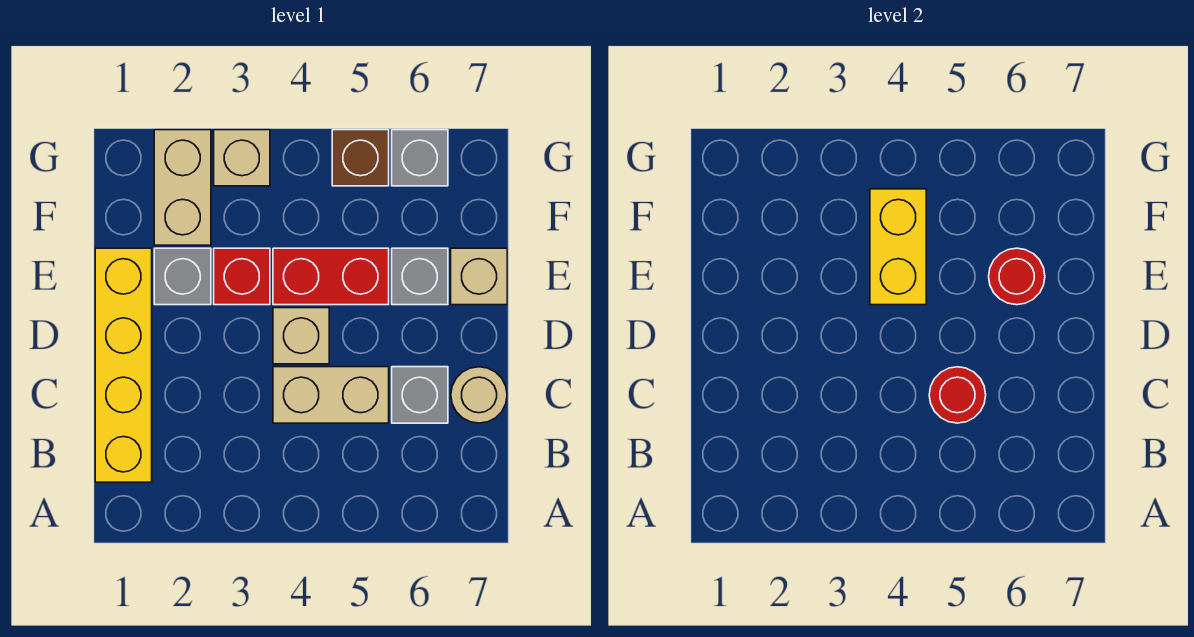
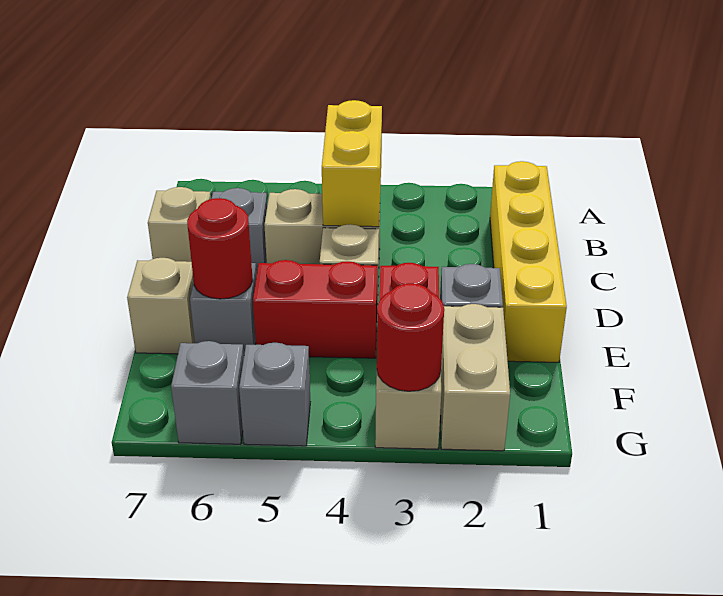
red round brick C5 level 2 -> red round brick G3 level 2
tan round brick C7 level 1 -> tan brick C7 level 1
yellow brick E4:F4 level 2 -> yellow brick B4:C4 level 2
brown brick G5 level 1 -> grey brick G5 level 1

